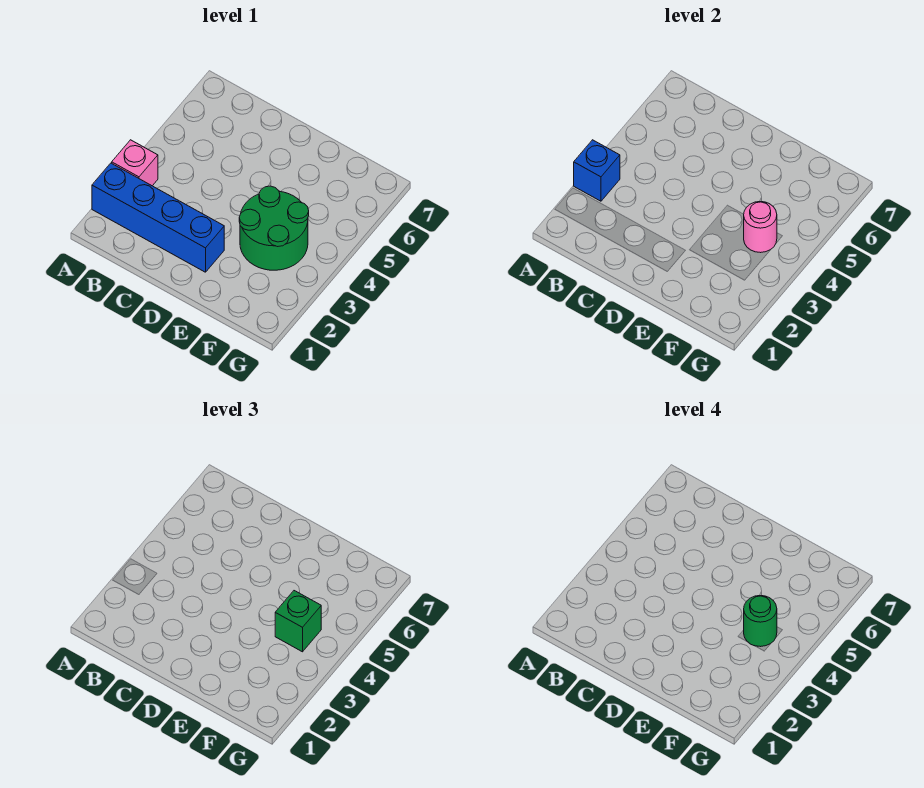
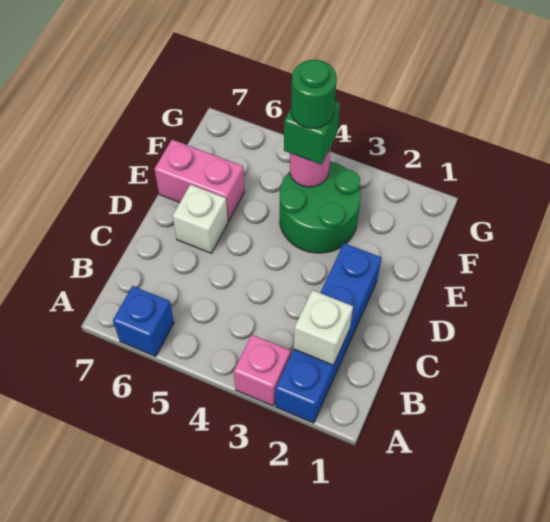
blue brick A3 level 2 -> blue brick A6 level 1
none -> white brick B2 level 2
none -> white brick D6 level 1
none -> pink brick E6:E7 level 1

